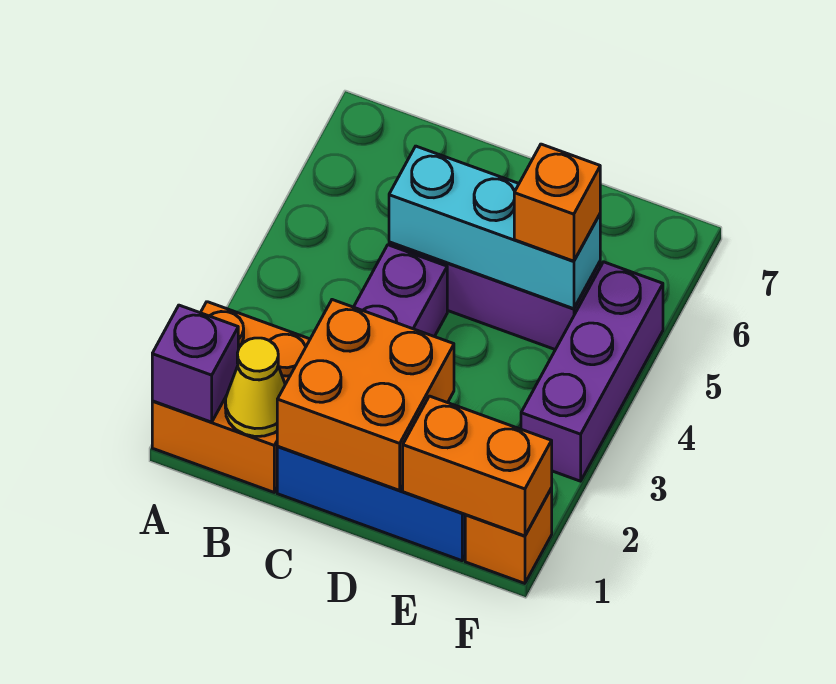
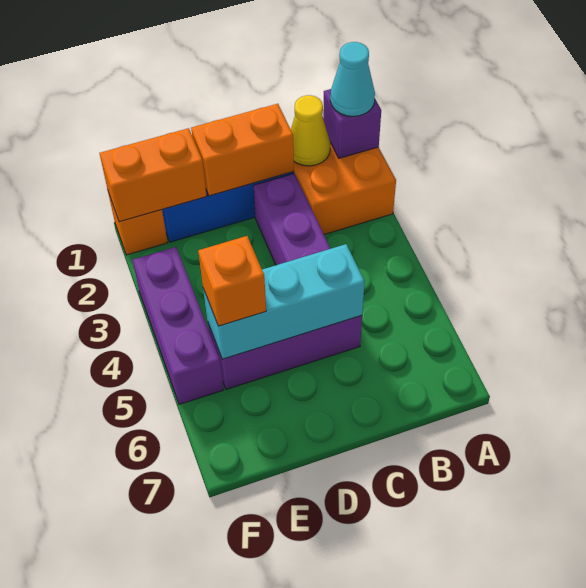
none -> cyan cone A1 level 3
orange brick C1:D2 level 2 -> orange brick C1:D1 level 2

